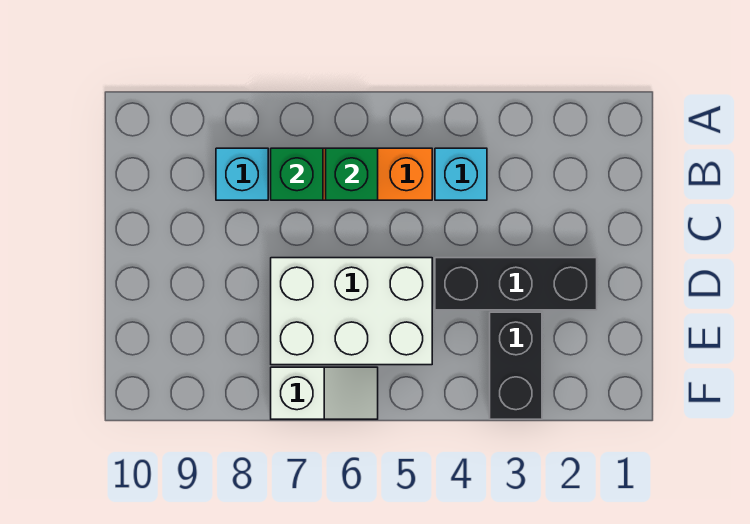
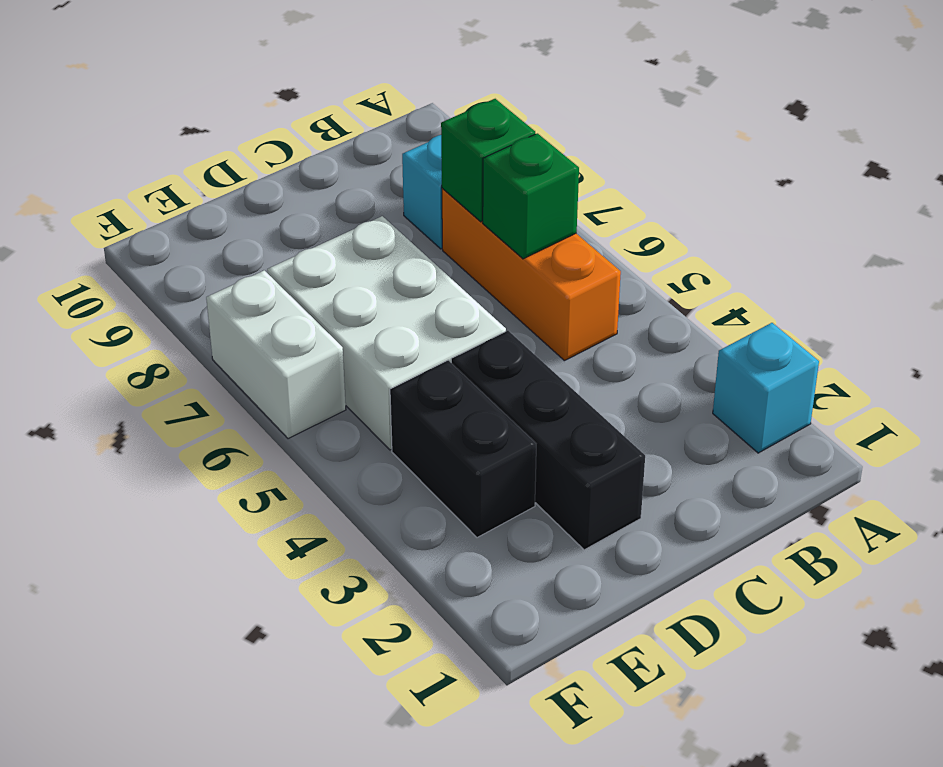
cyan brick B4 level 1 -> cyan brick A2 level 1
black brick E3:F3 level 1 -> black brick E3:E4 level 1
white slope F6:F7 level 1 top 7 -> white brick F6:F7 level 1

